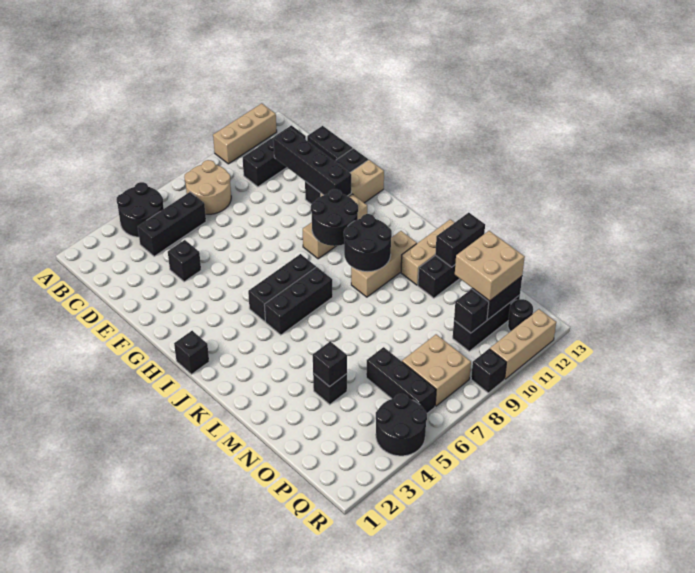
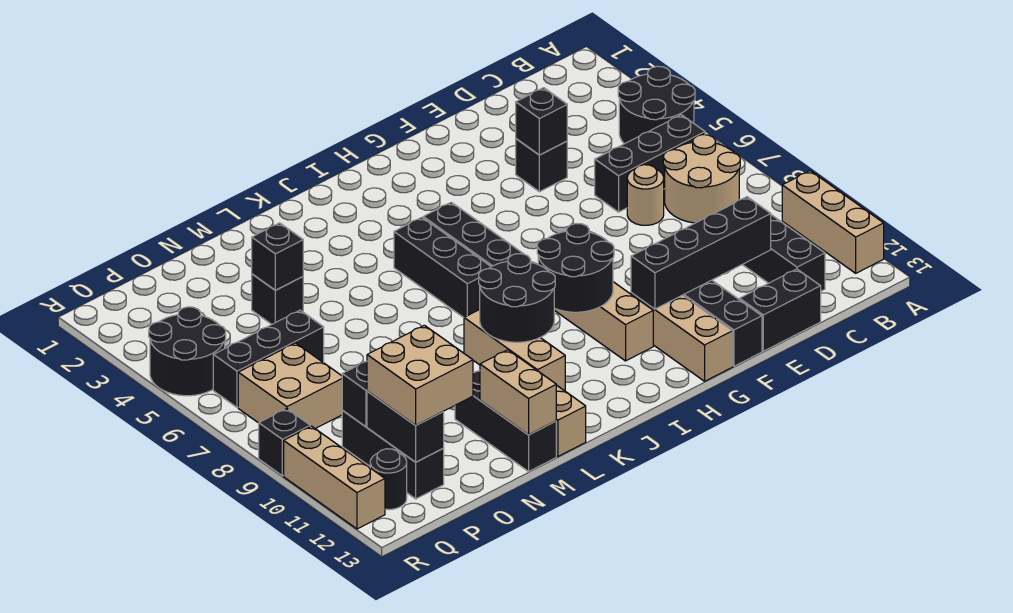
black brick C4:C6 level 1 -> black brick B6:D6 level 1
none -> tan round brick D7 level 1
black brick I1 level 1 -> black brick E4 level 2
black brick M12:M13 level 2 -> tan brick M12:M13 level 2

